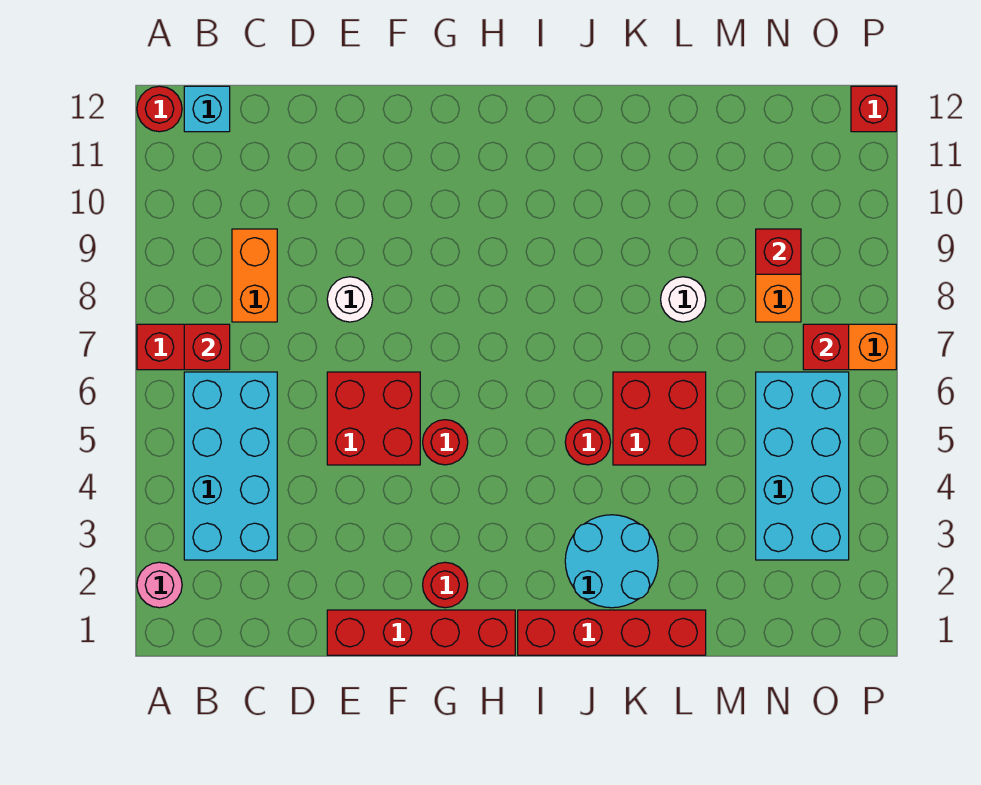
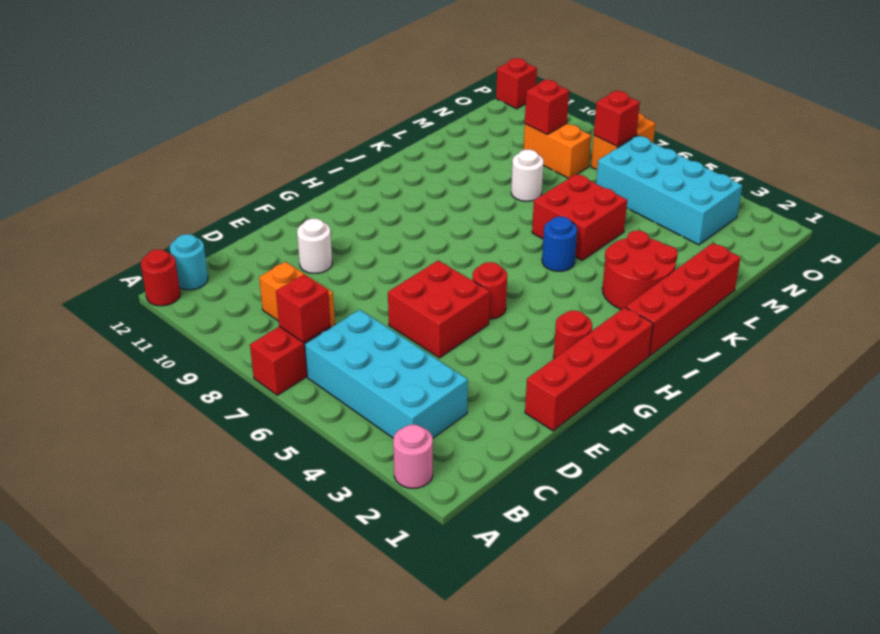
cyan brick B12 level 1 -> cyan round brick B12 level 1
white round brick E8 level 1 -> white round brick E10 level 1
cyan round brick J2:K3 level 1 -> red round brick J2:K3 level 1
red round brick J5 level 1 -> blue round brick J5 level 1

